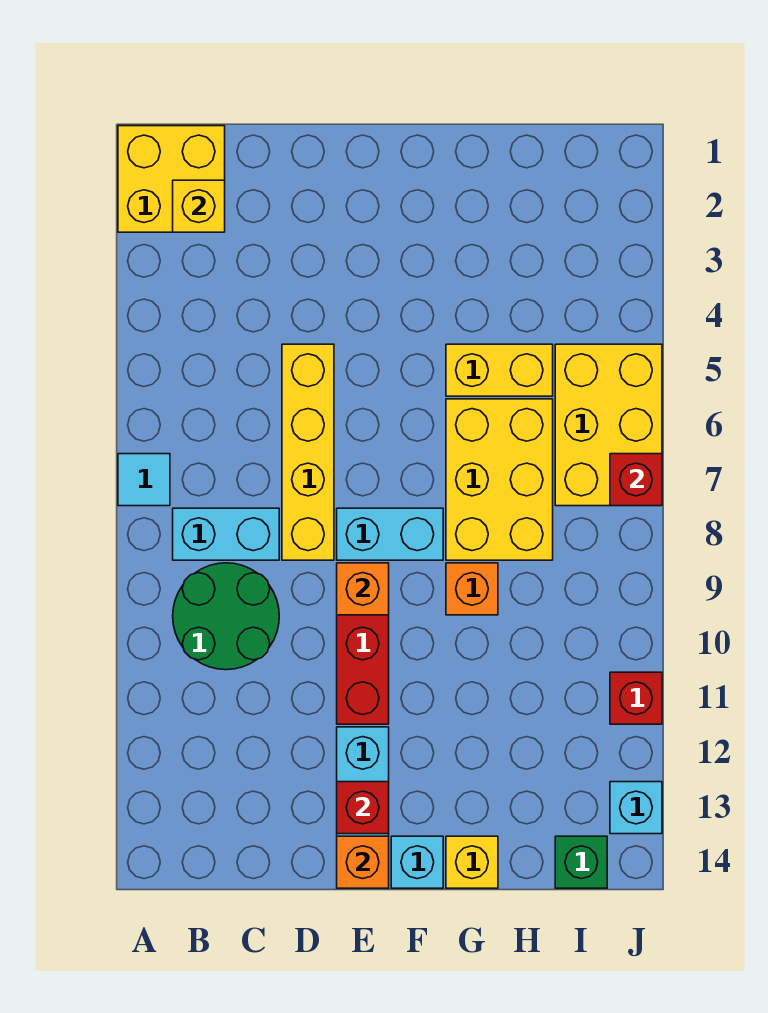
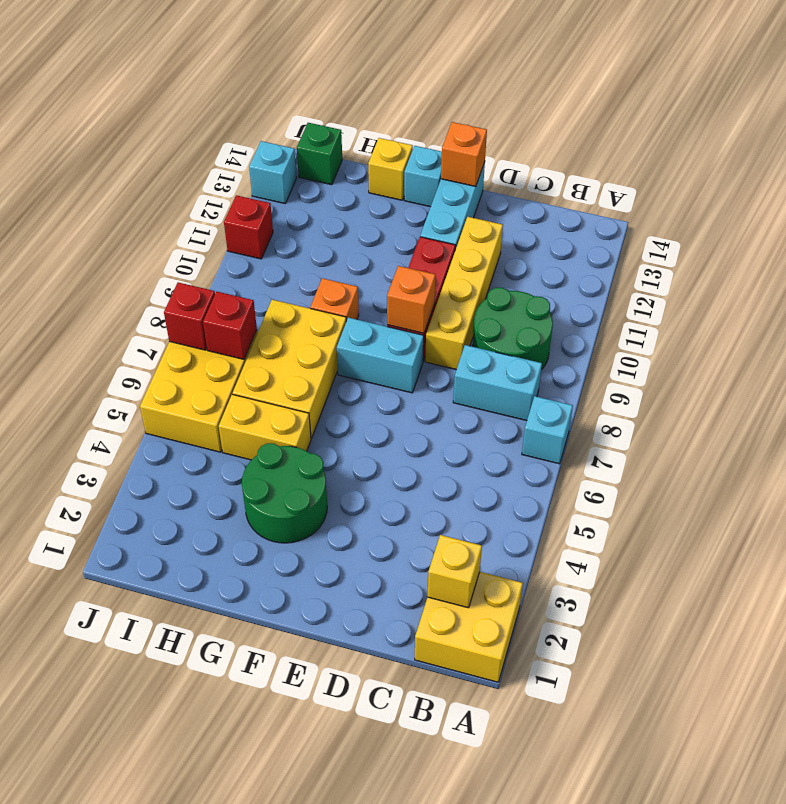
cyan tile A7 level 1 -> cyan brick A7 level 1
yellow brick D5:D8 level 1 -> yellow brick D9:D12 level 1
red brick E13 level 2 -> red brick I7 level 2
none -> green round brick F3:G4 level 1

